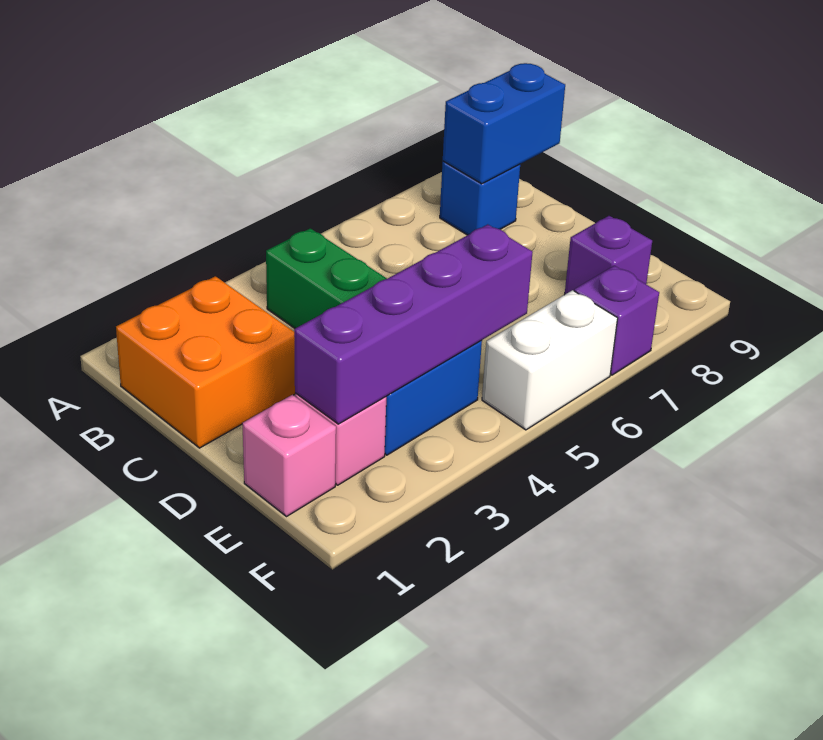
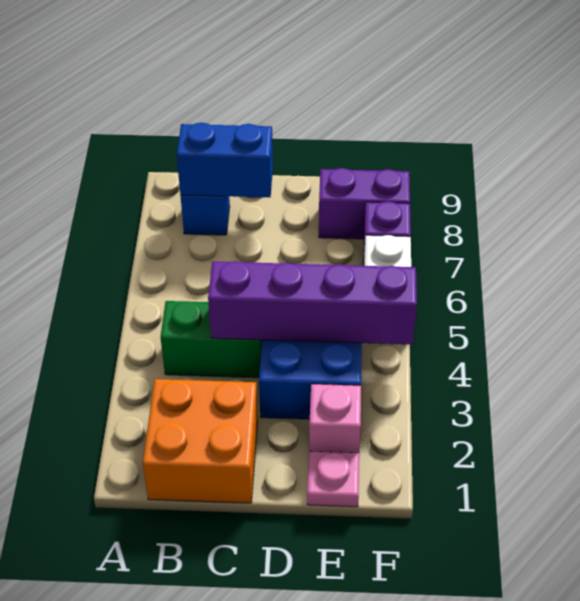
blue brick B8:B9 level 2 -> blue brick B8:C8 level 2
pink brick E1 level 1 -> pink plate E1 level 1
purple brick E2:E5 level 2 -> purple brick C4:F4 level 2
purple brick E8 level 1 -> purple brick E8:F8 level 1

